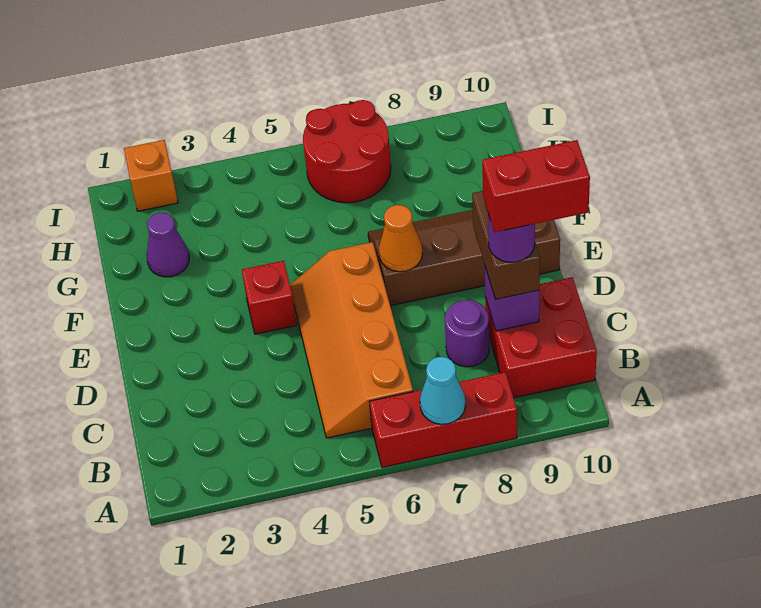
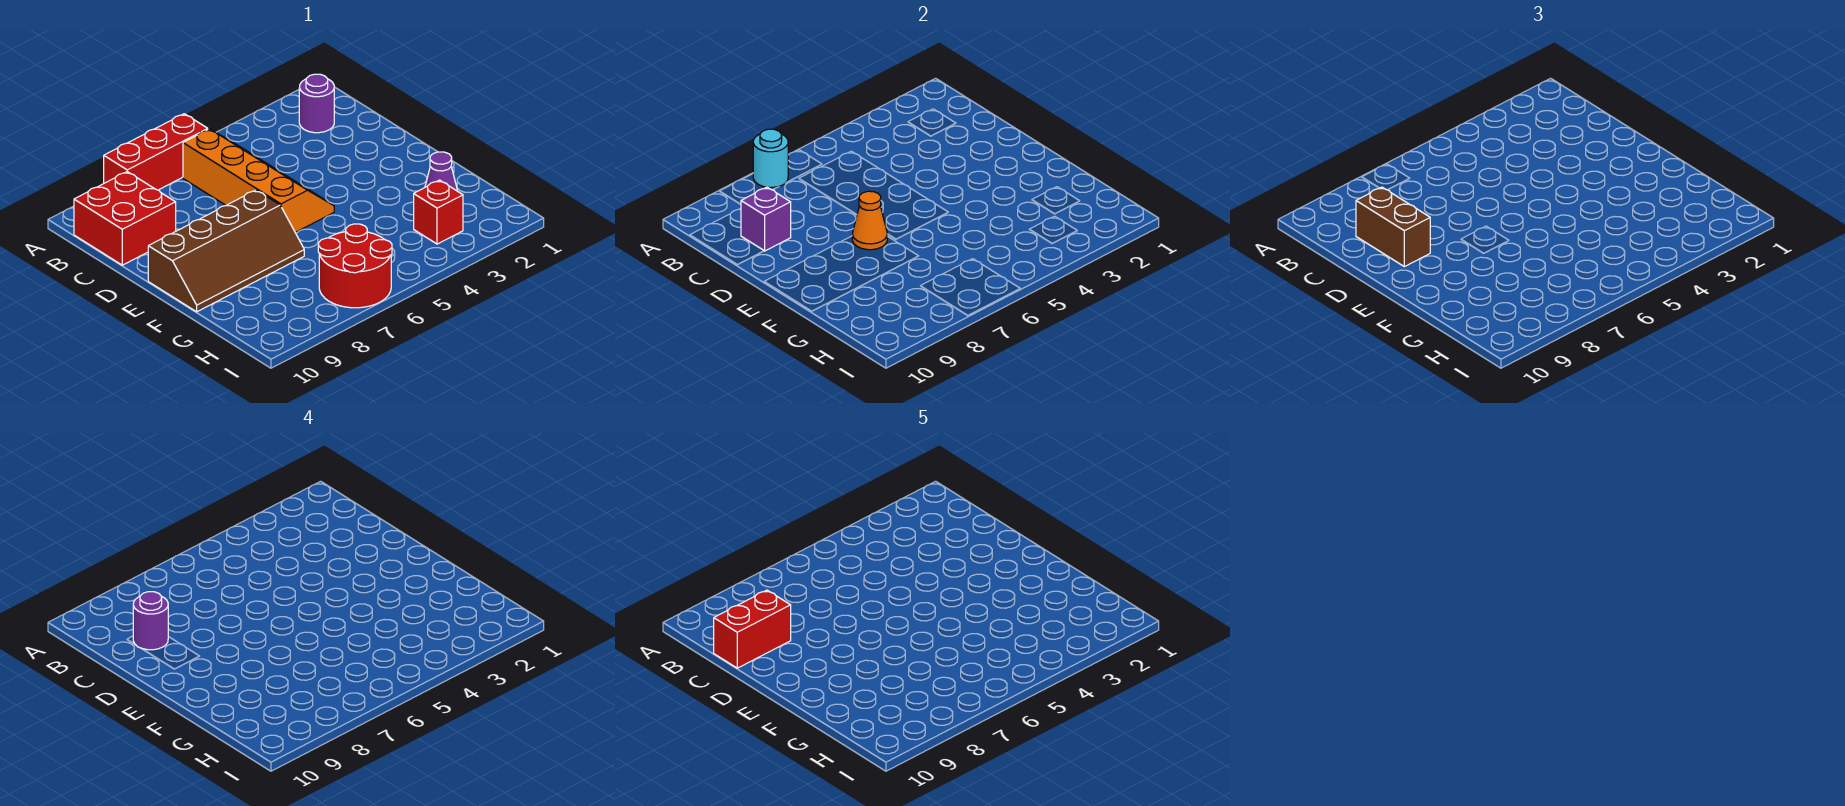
cyan cone A7 level 2 -> cyan round brick A7 level 2
purple round brick C8 level 1 -> purple round brick B2 level 1
red brick E4 level 1 -> red brick H3 level 1
orange brick I2 level 1 -> none

